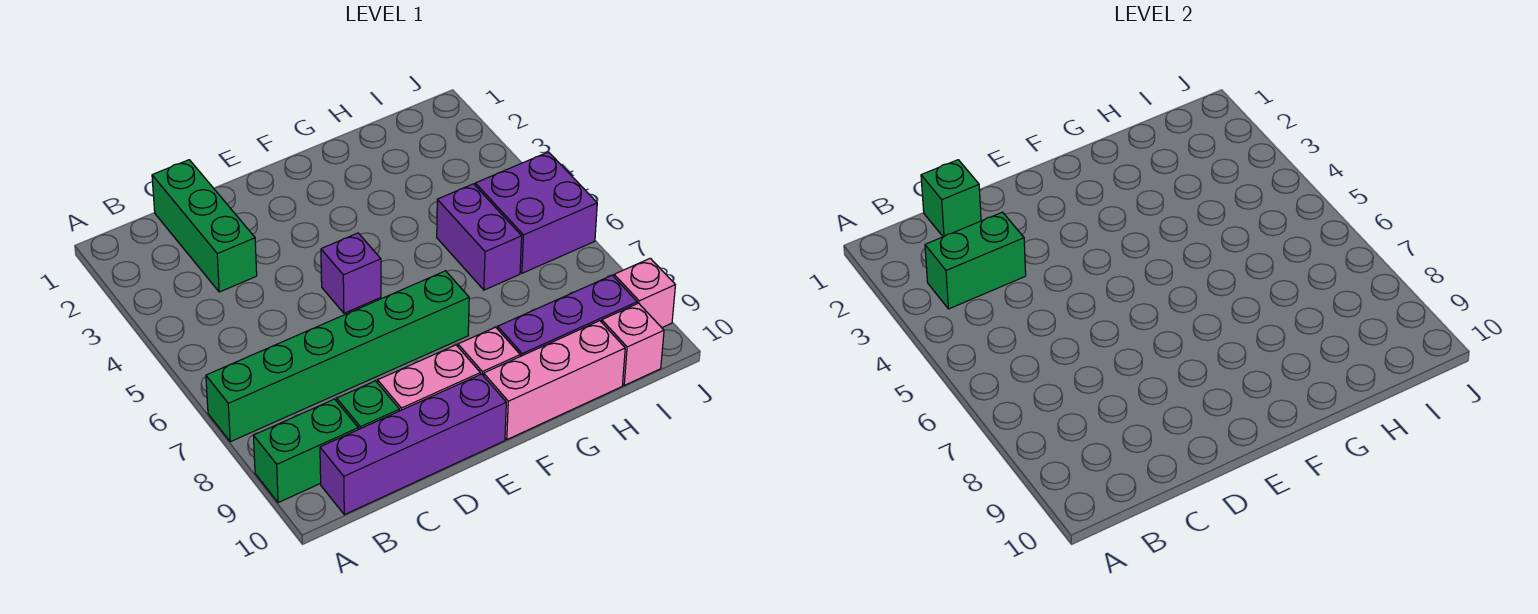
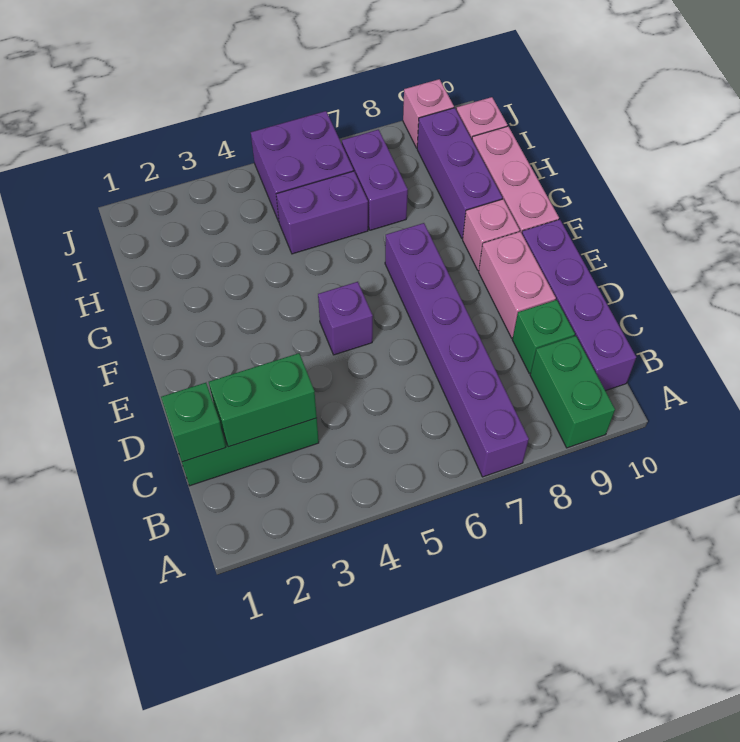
green brick A7:F7 level 1 -> purple brick A7:F7 level 1
green brick B3:C3 level 2 -> green brick C2:C3 level 2
none -> purple brick H7:I7 level 1

